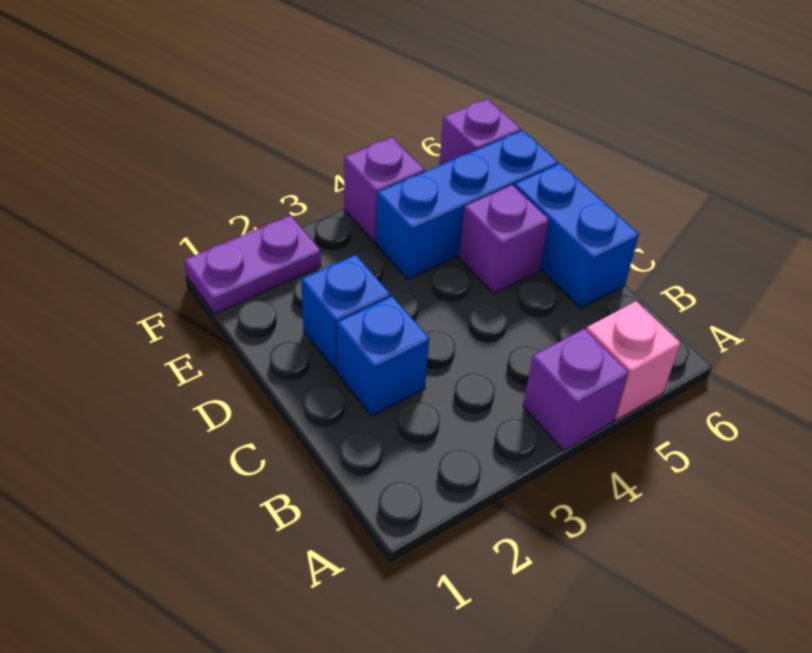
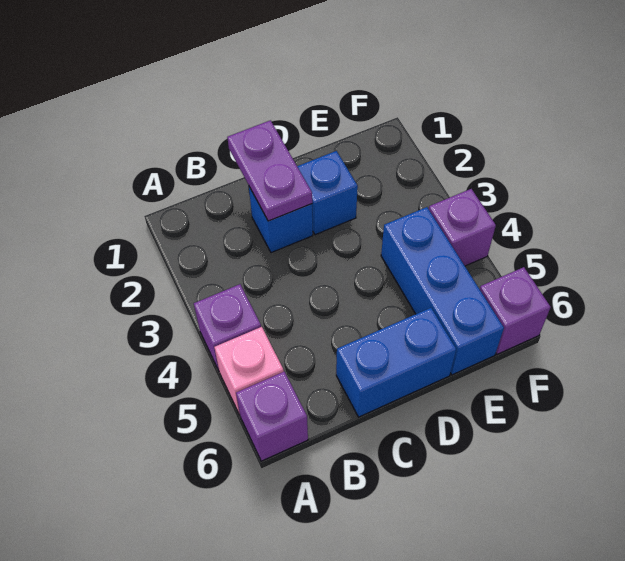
purple brick D5 level 1 -> purple brick A6 level 1
purple plate F1:F2 level 1 -> purple plate C1:C2 level 2

